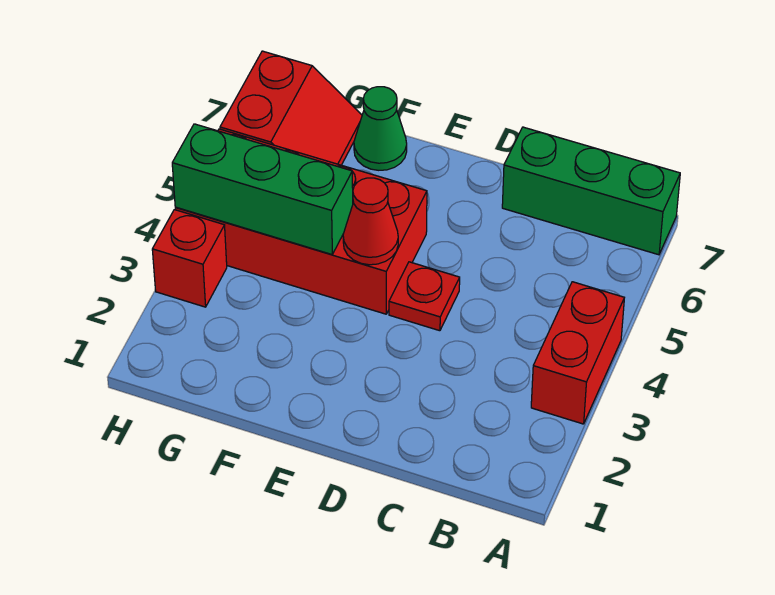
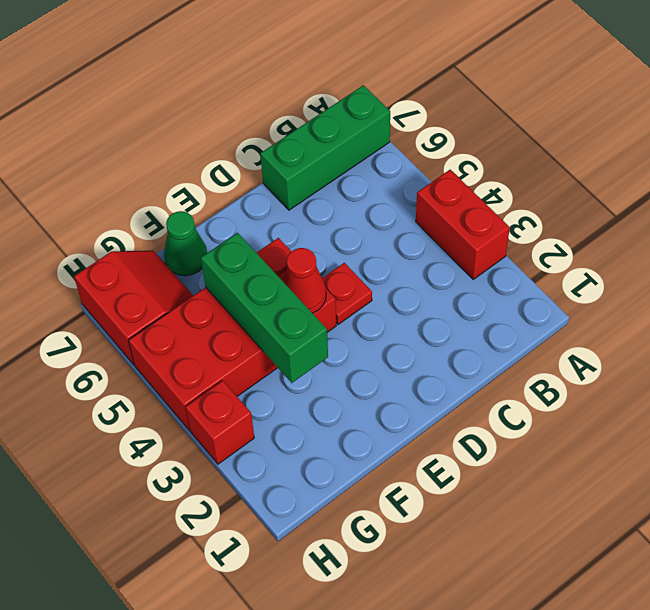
green brick F4:H4 level 2 -> green brick F3:F5 level 2

